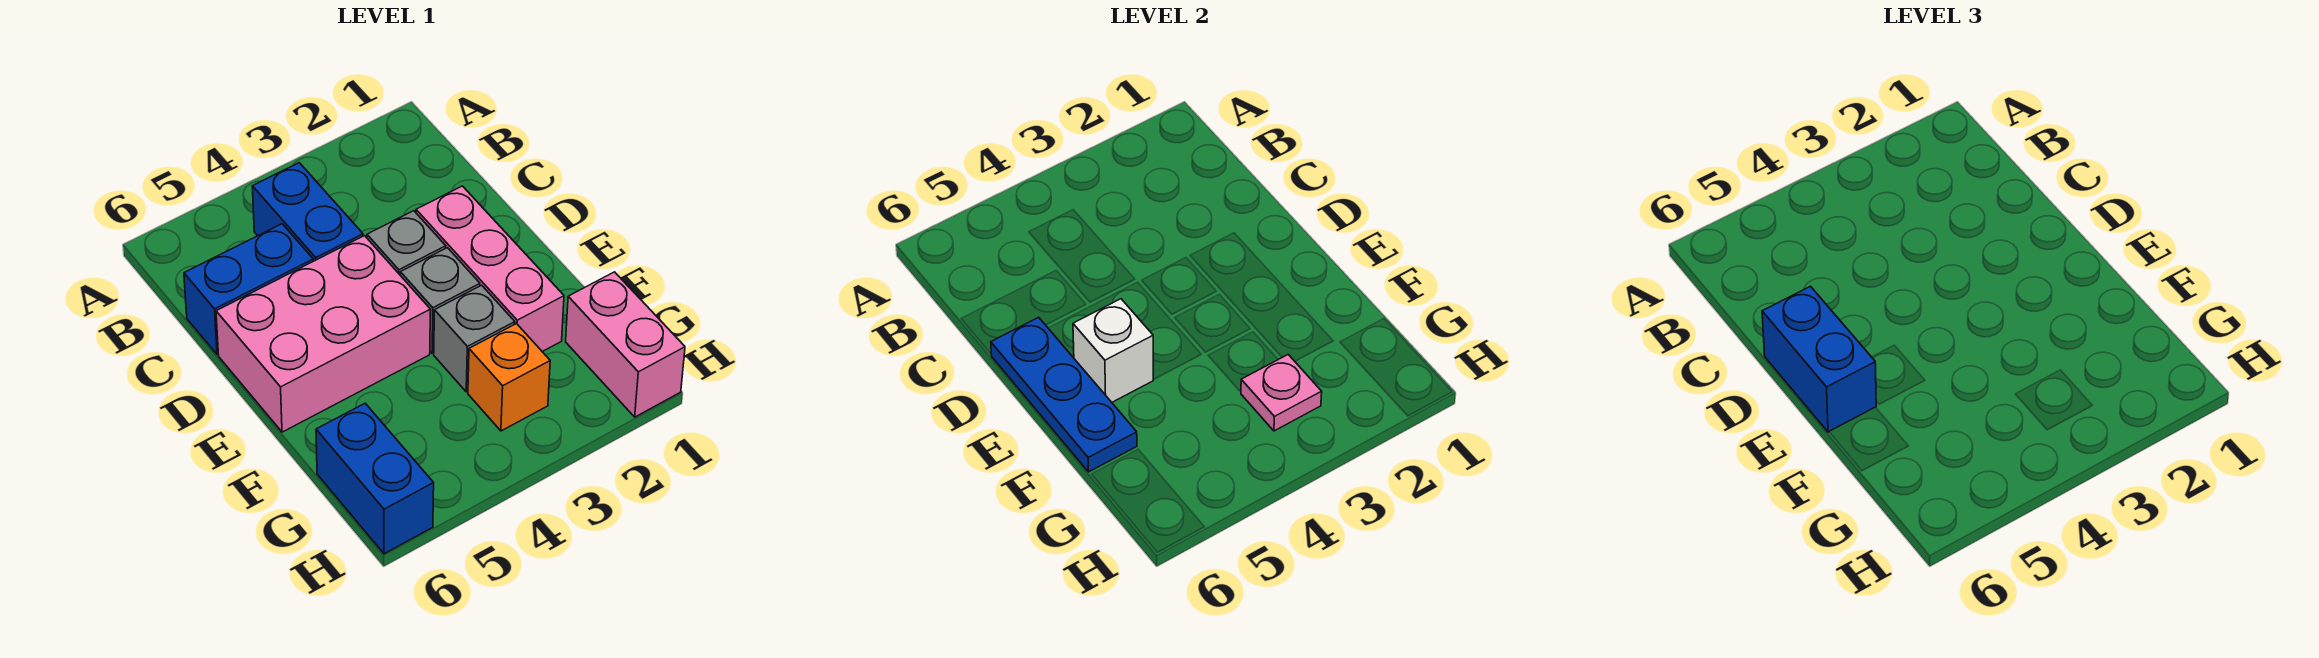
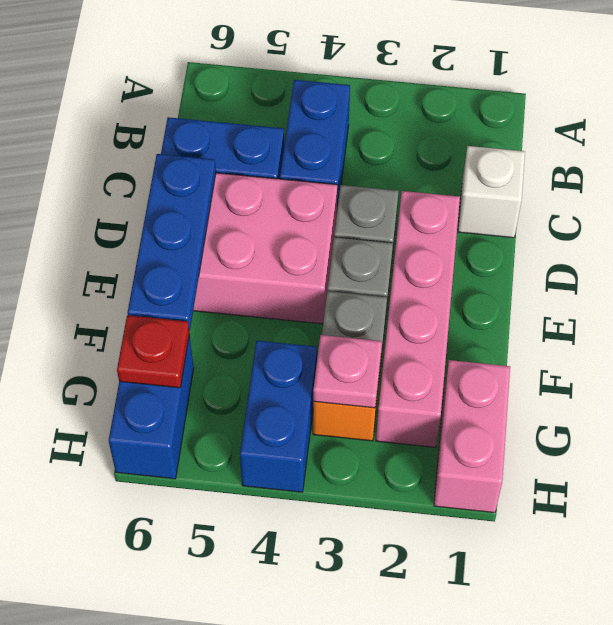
pink brick D2:F2 level 1 -> pink brick D2:G2 level 1
blue brick D6:E6 level 3 -> blue brick G4:H4 level 1
white brick E5 level 2 -> white brick C1 level 1
none -> red plate G6 level 2

